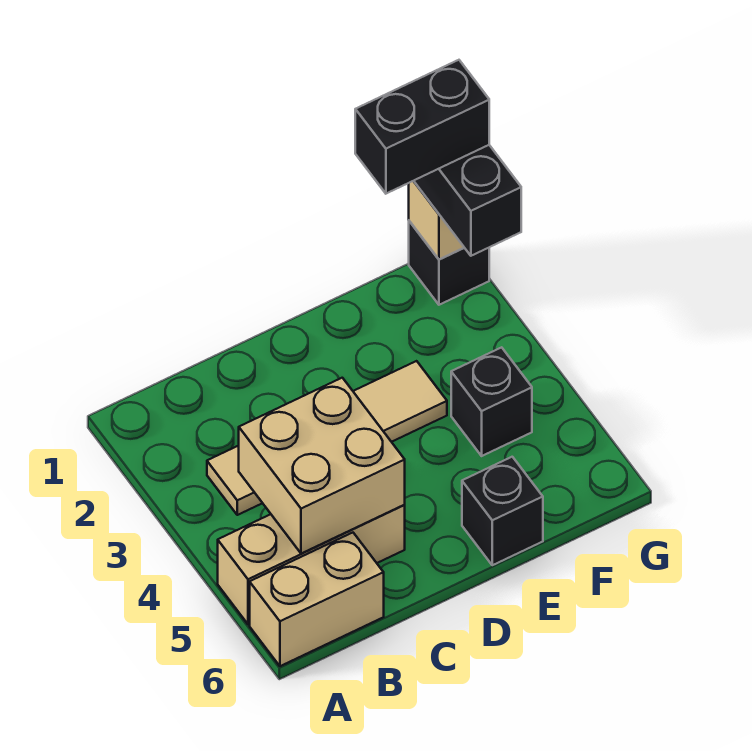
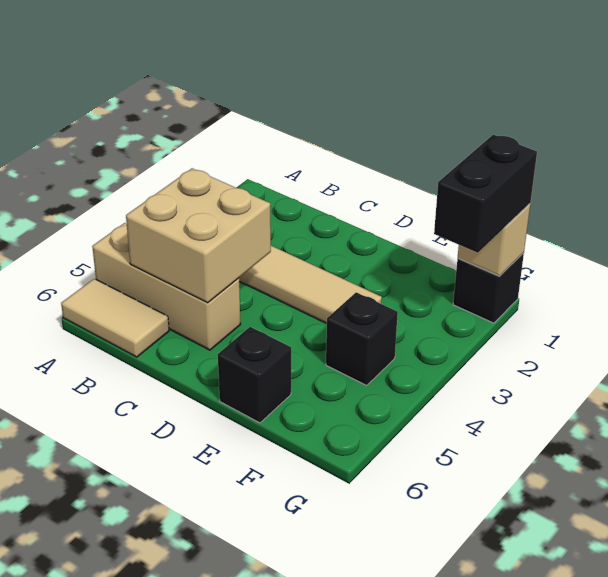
tan brick A6:B6 level 1 -> tan tile A6:B6 level 1
black brick F1:G1 level 4 -> none

